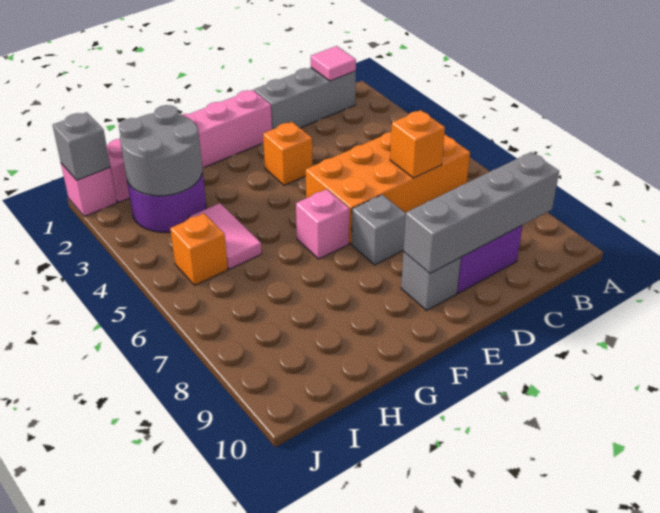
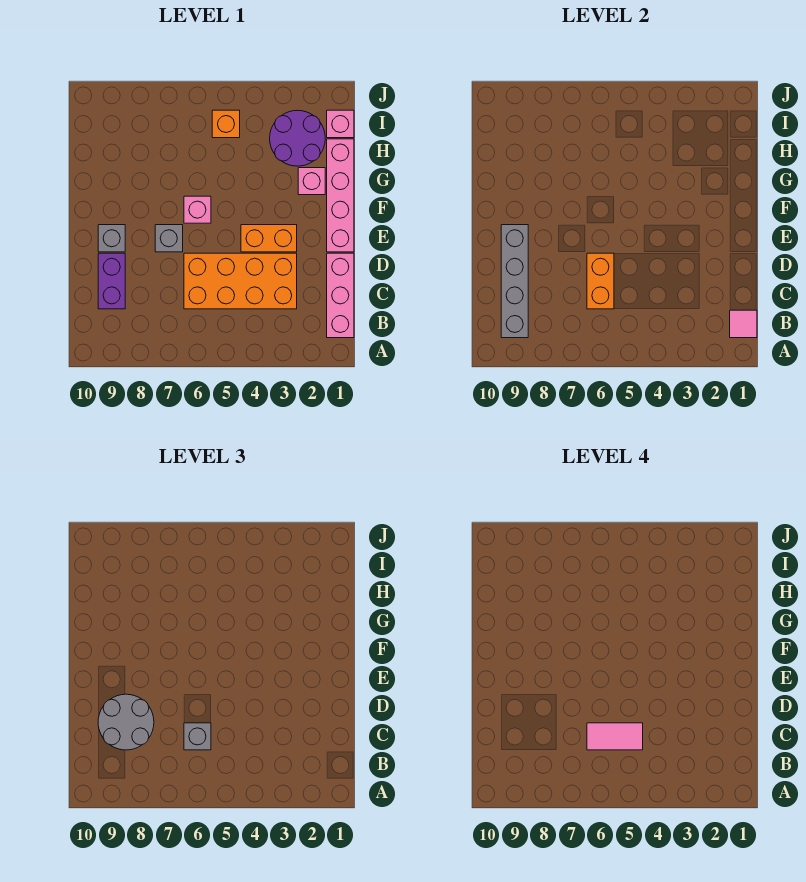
grey brick B1:D1 level 1 -> pink brick B1:D1 level 1
orange brick B5:E6 level 1 -> orange brick C3:D6 level 1
orange brick C6 level 2 -> orange brick C6:D6 level 2
orange brick E3 level 1 -> orange brick E3:E4 level 1
grey round brick H2:I3 level 2 -> grey round brick C8:D9 level 3
pink tile H4:H5 level 1 -> pink tile C5:C6 level 4
pink brick J1 level 1 -> pink brick G2 level 1
grey brick J1 level 2 -> grey brick C6 level 3

